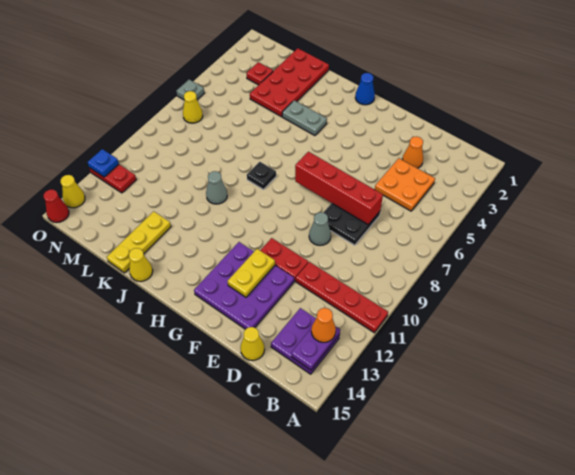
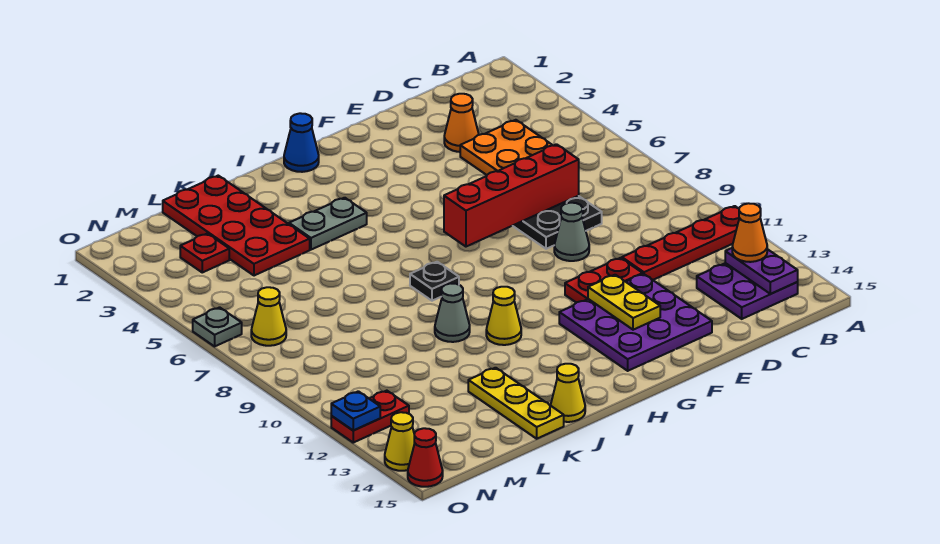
yellow cone D15 level 1 -> yellow cone I11 level 1

